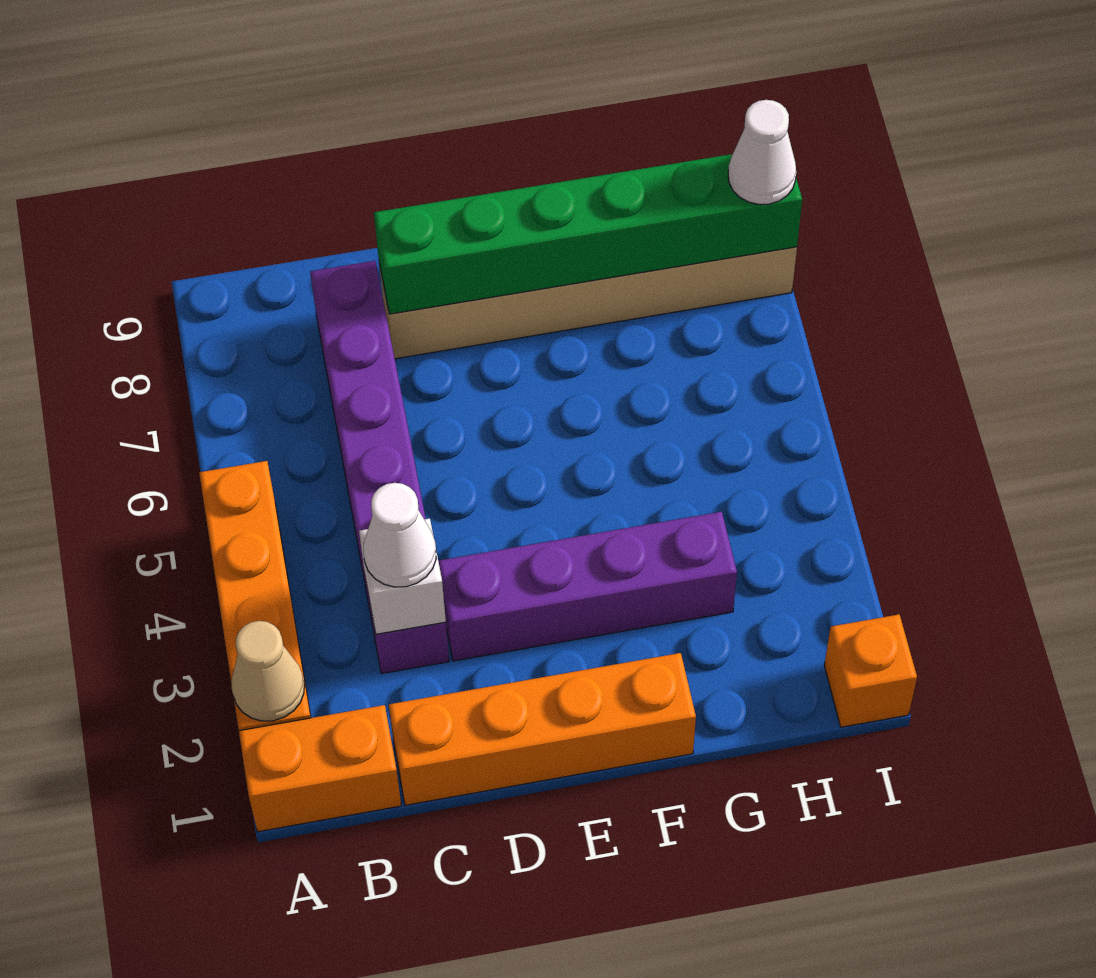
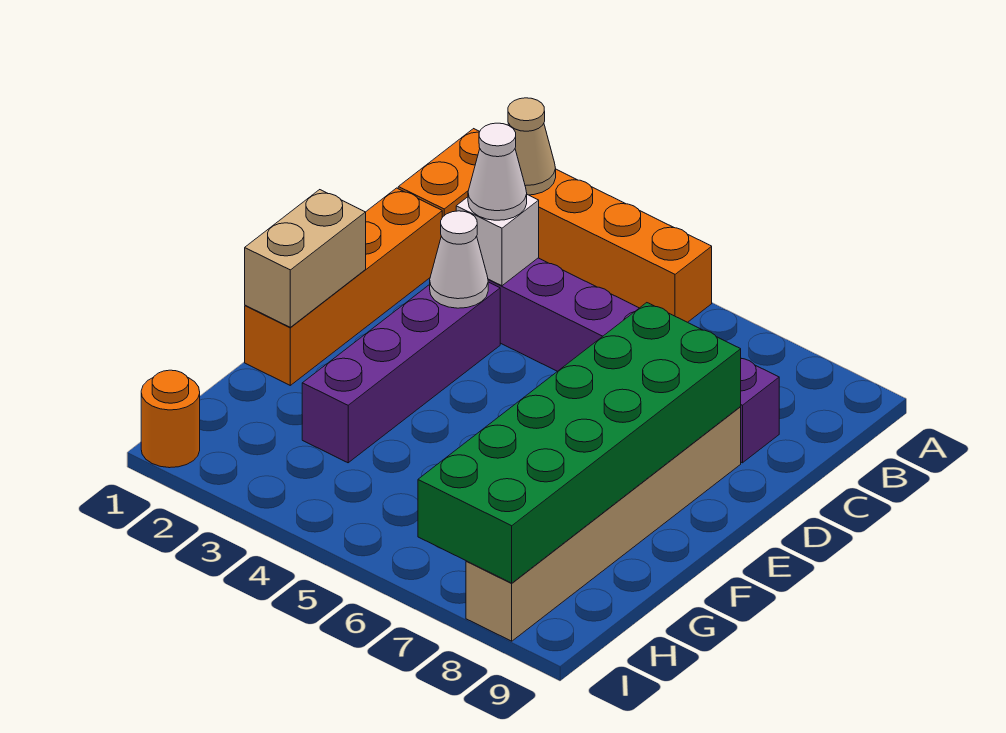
green brick D8:I8 level 2 -> green brick D7:I8 level 2
none -> tan brick E1:F1 level 2
orange brick I1 level 1 -> orange round brick I1 level 1
white cone I8 level 3 -> white cone D3 level 2

